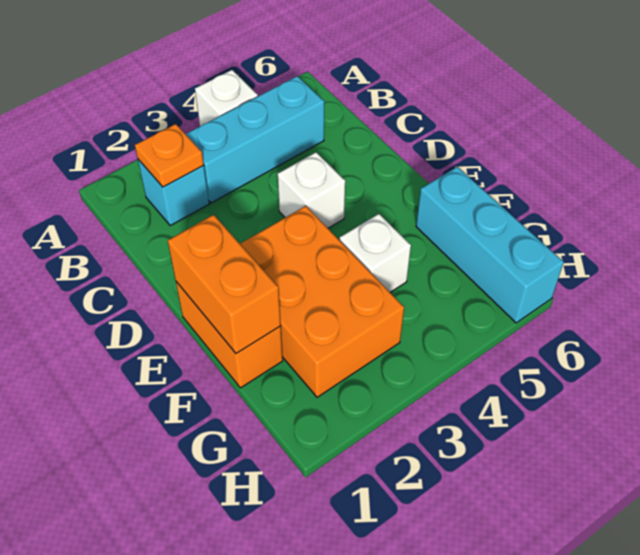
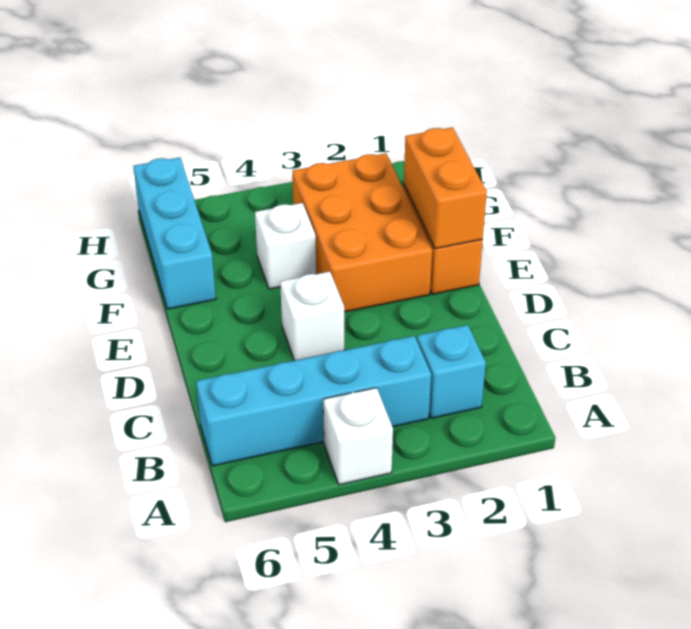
orange plate B2 level 2 -> none
cyan brick B3:B5 level 1 -> cyan brick B3:B6 level 1

